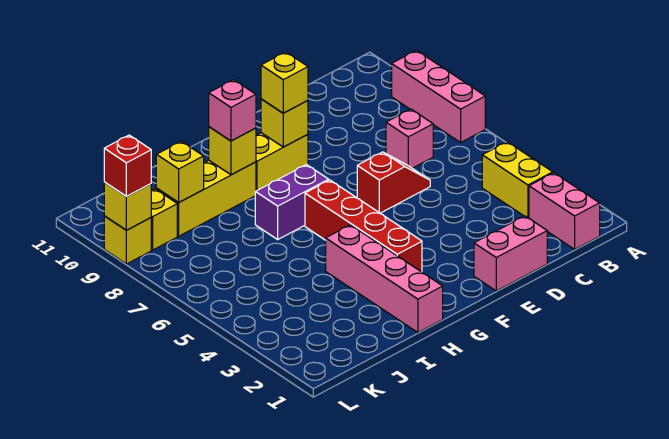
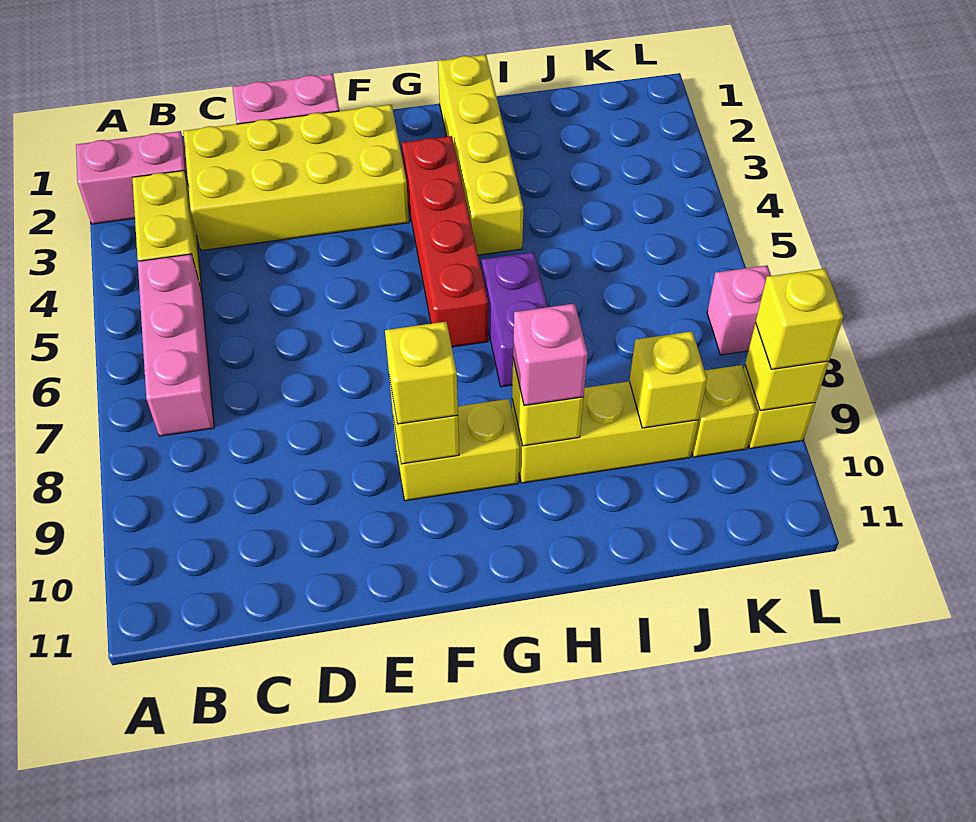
pink brick A7:A9 level 1 -> pink brick B5:B7 level 1
pink brick B1:B2 level 1 -> pink brick A2:B2 level 1
none -> yellow brick C2:F3 level 1
pink brick C7 level 1 -> pink brick L7 level 1
red slope D6:E6 level 1 top E -> none
purple brick G7:H7 level 1 -> purple brick H6:H7 level 1
pink brick H1:H4 level 1 -> yellow brick H1:H4 level 1
red brick L9 level 3 -> yellow brick L9 level 3

